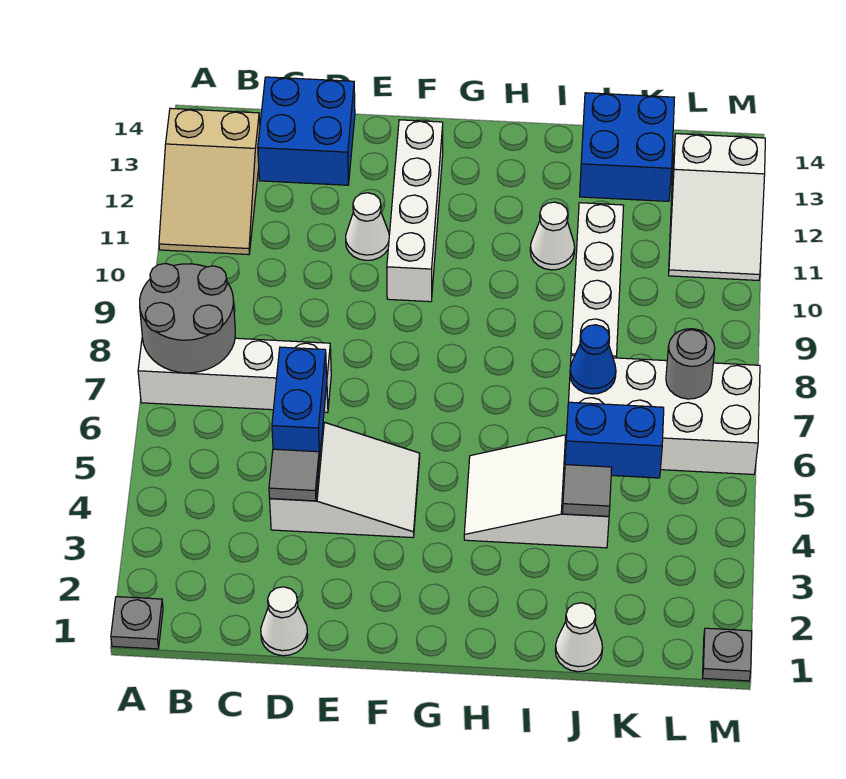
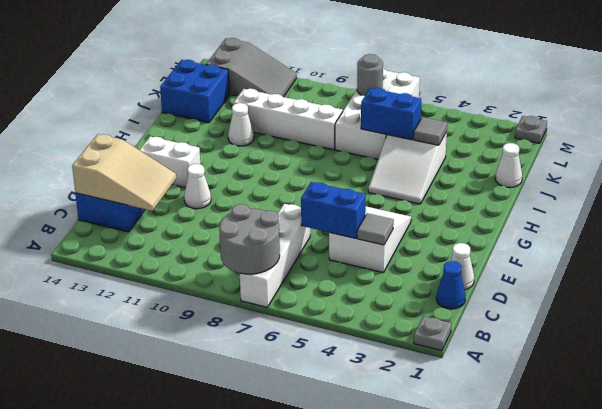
tan slope A11:B13 level 1 top 13 -> tan slope C12:D14 level 2 top 14
white brick F10:F13 level 1 -> white brick F12:F13 level 1
blue brick J5:K5 level 2 -> blue brick J5:J6 level 2
blue cone J7 level 2 -> blue cone C1 level 1
white slope L11:M13 level 1 top 13 -> grey slope L11:M13 level 1 top 13

